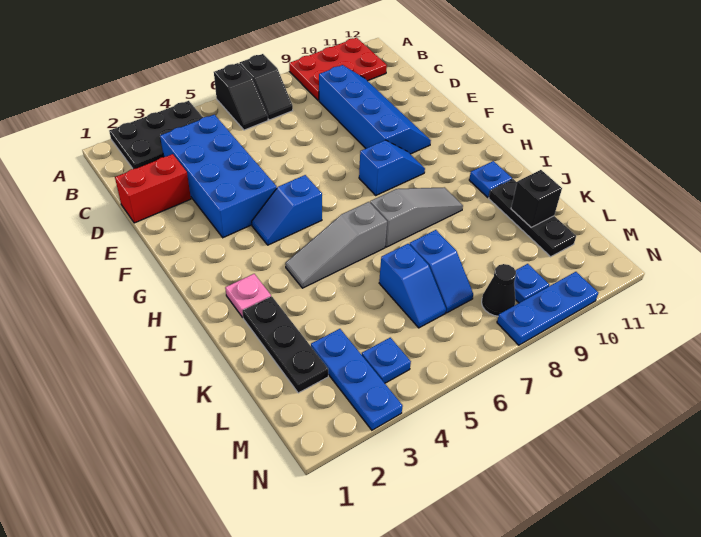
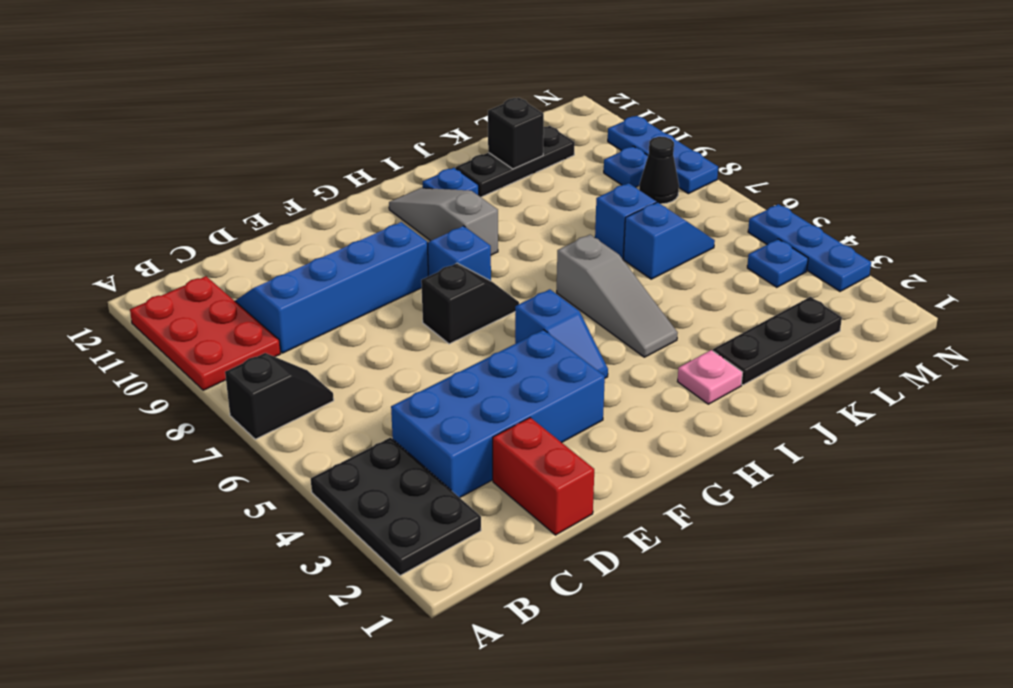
black slope A6:B6 level 1 top A -> black slope F7:G7 level 1 top F
grey slope I7:I9 level 1 top 7 -> grey slope H9:H11 level 1 top 9
blue plate L3:N3 level 1 -> blue plate N3:N5 level 1

